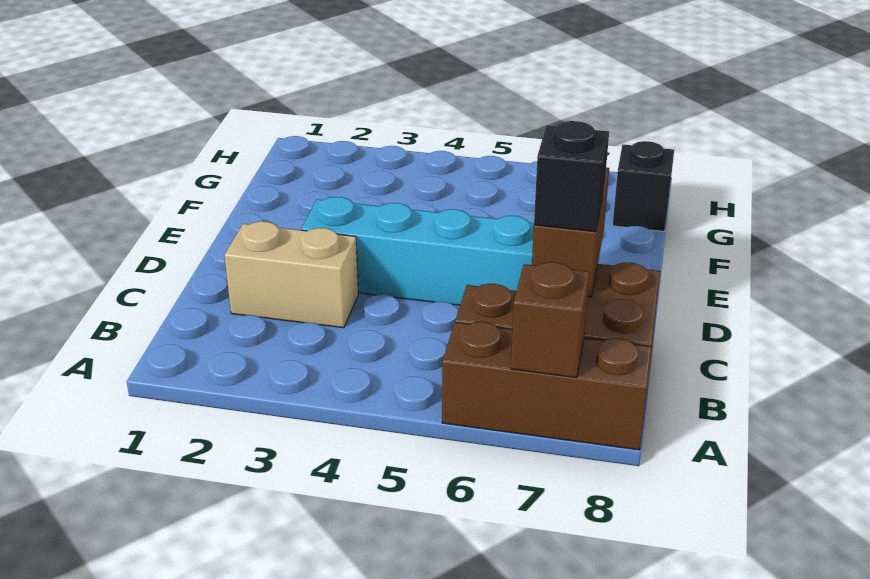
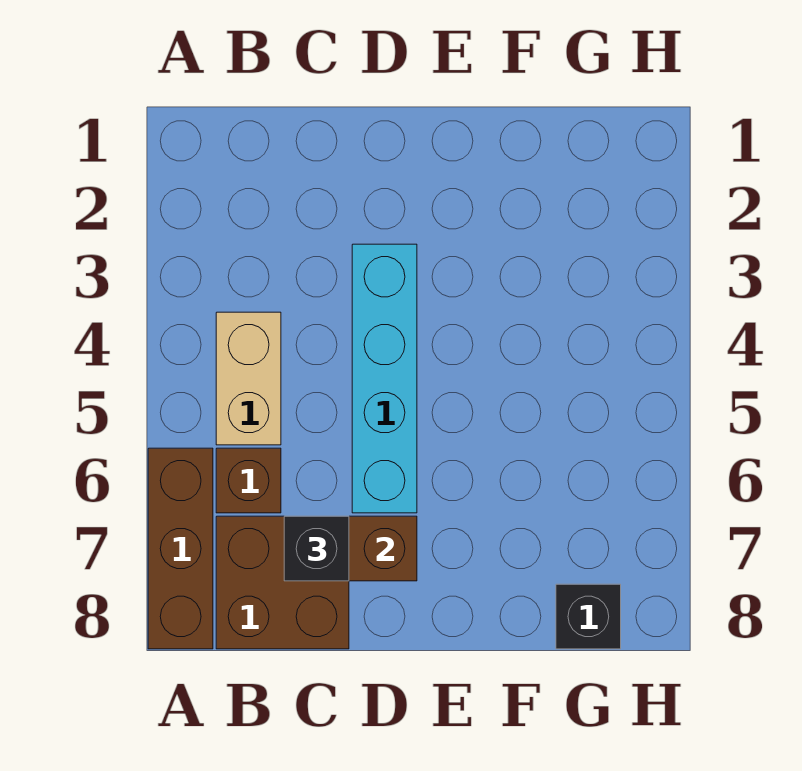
brown brick A7 level 2 -> none
tan brick C2:C3 level 1 -> tan brick B4:B5 level 1

